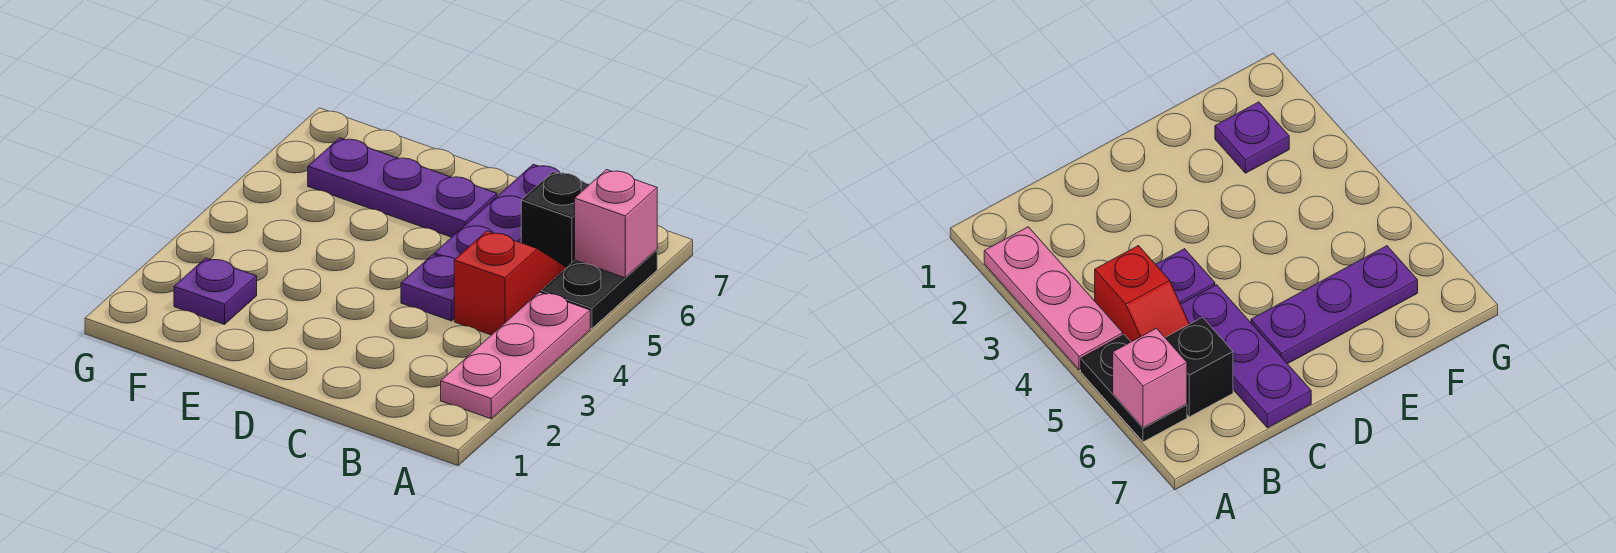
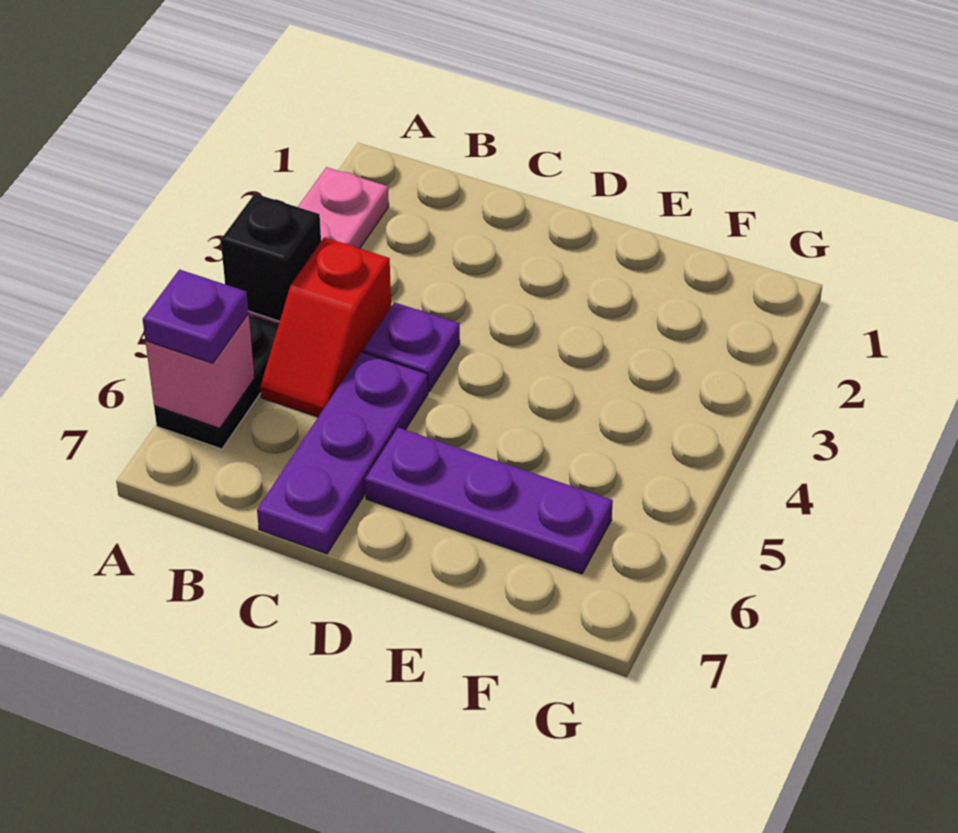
black brick B6 level 1 -> black brick A4 level 2
purple plate F2 level 1 -> purple plate A6 level 3

